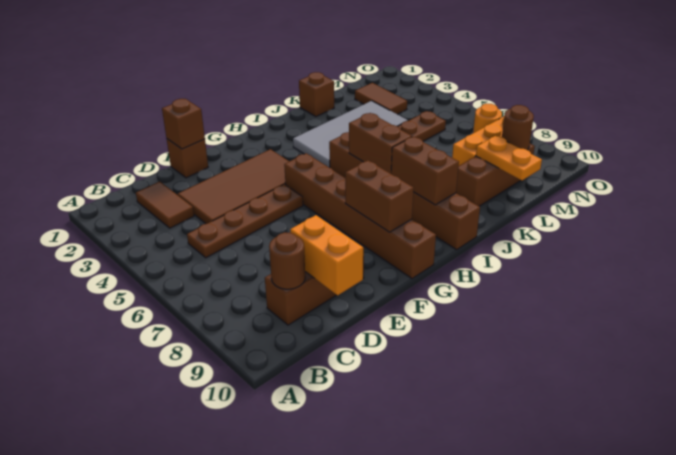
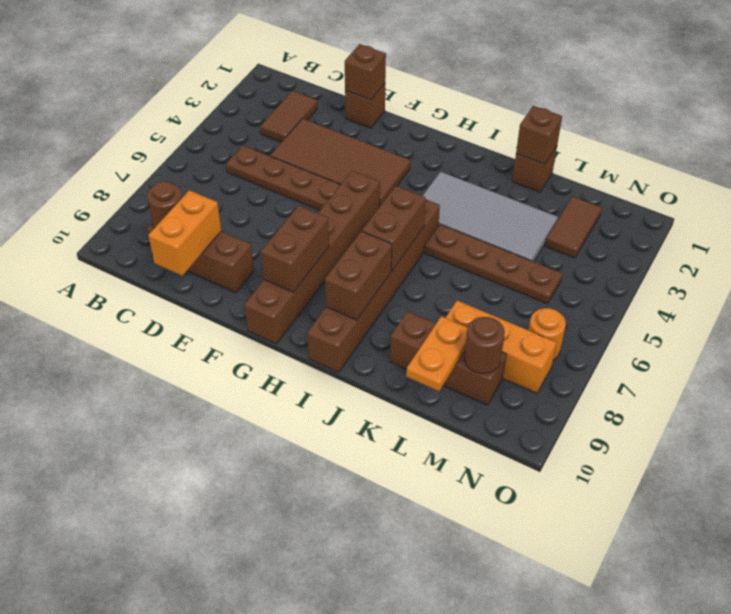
none -> brown brick K1 level 2

